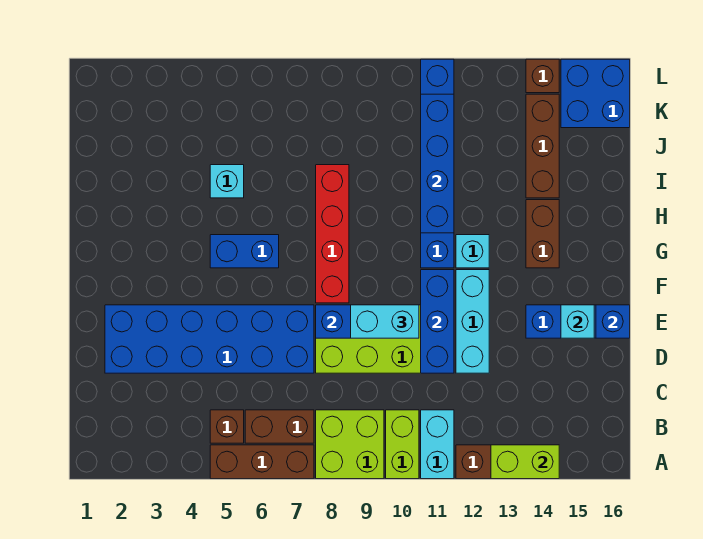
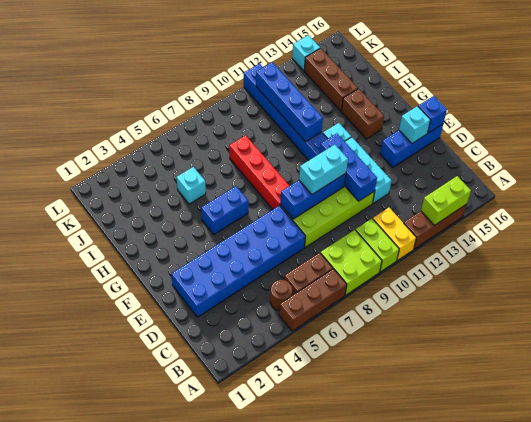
cyan brick A11:B11 level 1 -> yellow brick A11:B11 level 1
brown brick B5 level 1 -> brown round brick B5 level 1
blue brick K15:L16 level 1 -> none
brown brick L14 level 1 -> cyan brick L14 level 1

